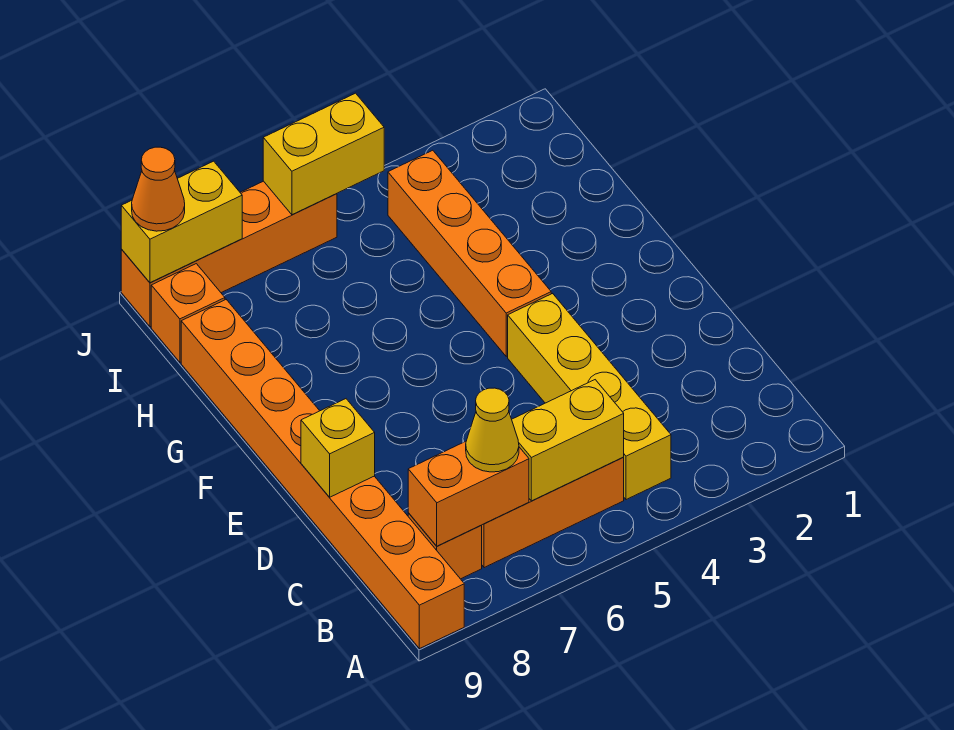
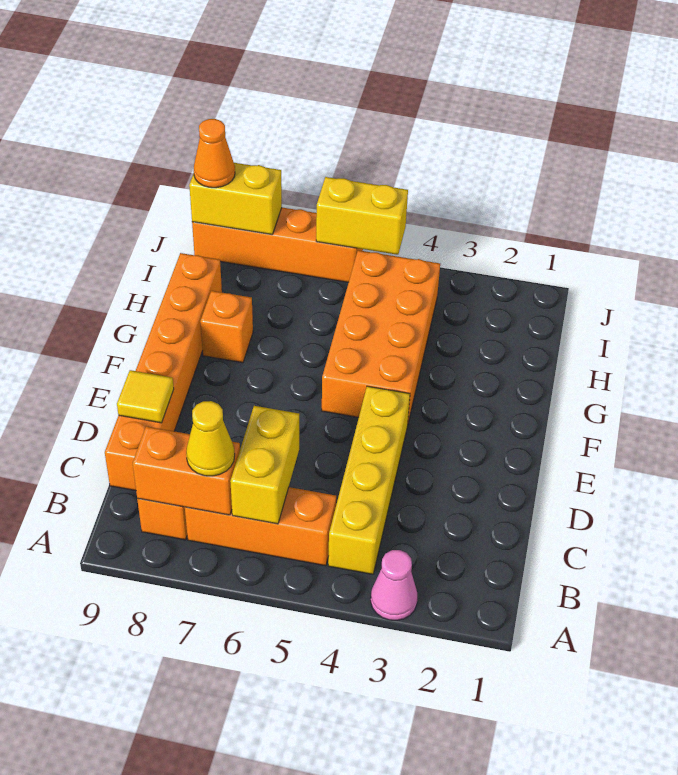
none -> pink cone A3 level 1
orange brick A9:H9 level 1 -> orange brick C9:H9 level 1
yellow brick B5:B6 level 2 -> yellow brick B6:C6 level 2
yellow brick D9 level 2 -> yellow tile D9 level 2
orange brick F4:I4 level 1 -> orange brick F4:I5 level 1
orange brick I9 level 1 -> orange brick G8 level 1

